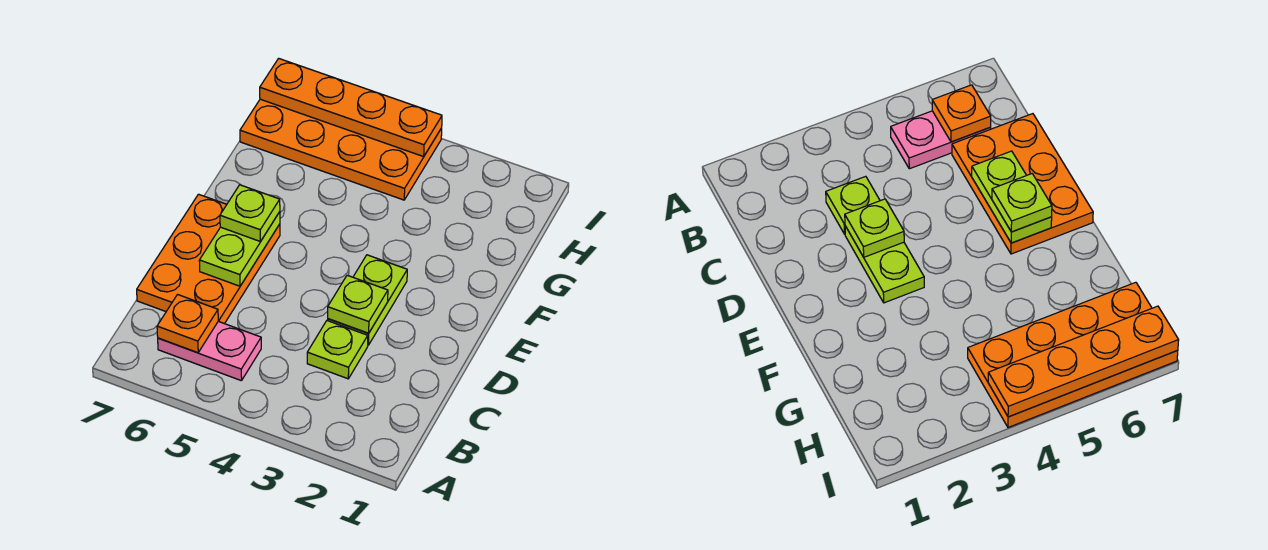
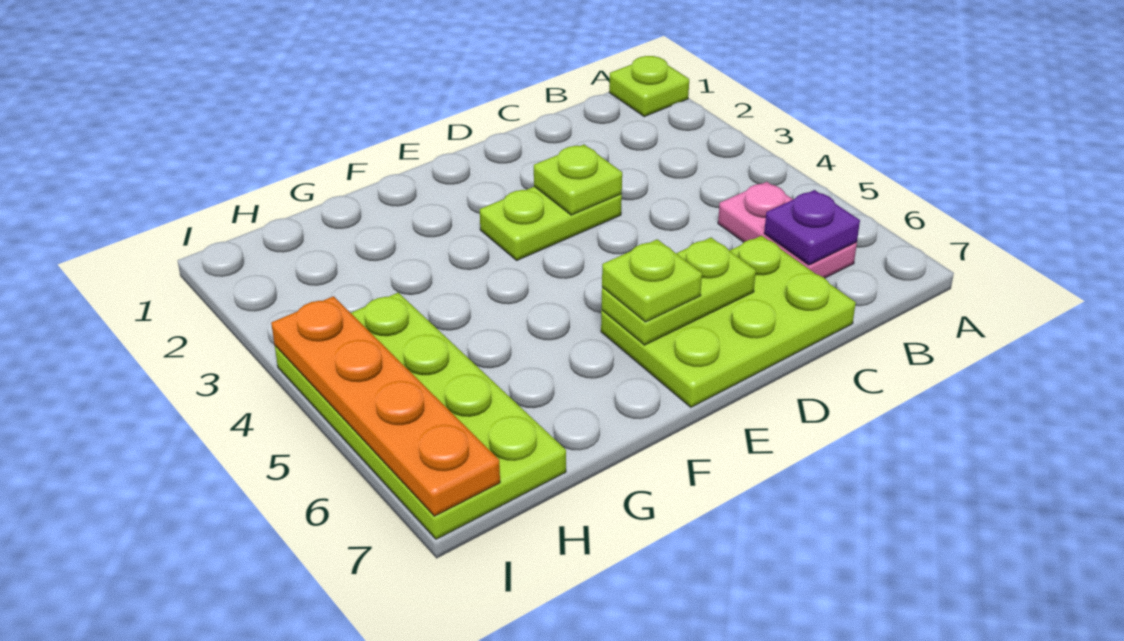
orange plate B6 level 2 -> purple plate B6 level 2
lime plate C3 level 1 -> lime plate A1 level 1
orange plate C6:E7 level 1 -> lime plate C6:E7 level 1
orange plate H4:I7 level 1 -> lime plate H4:I7 level 1

